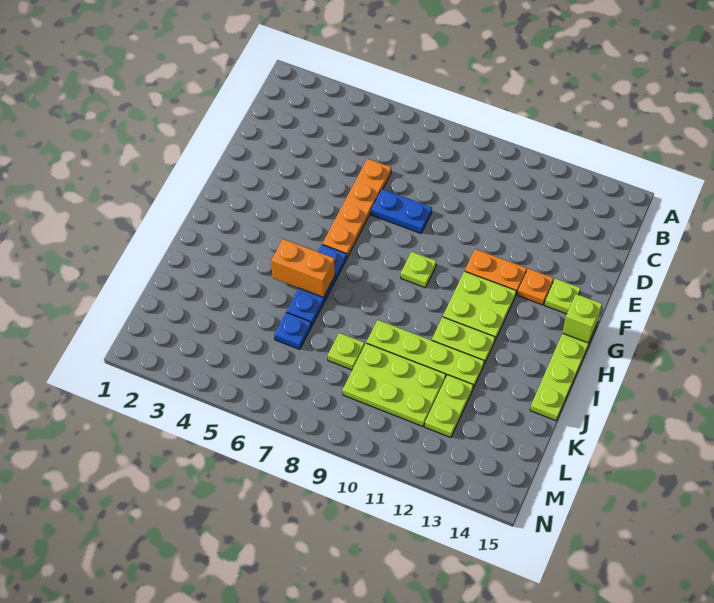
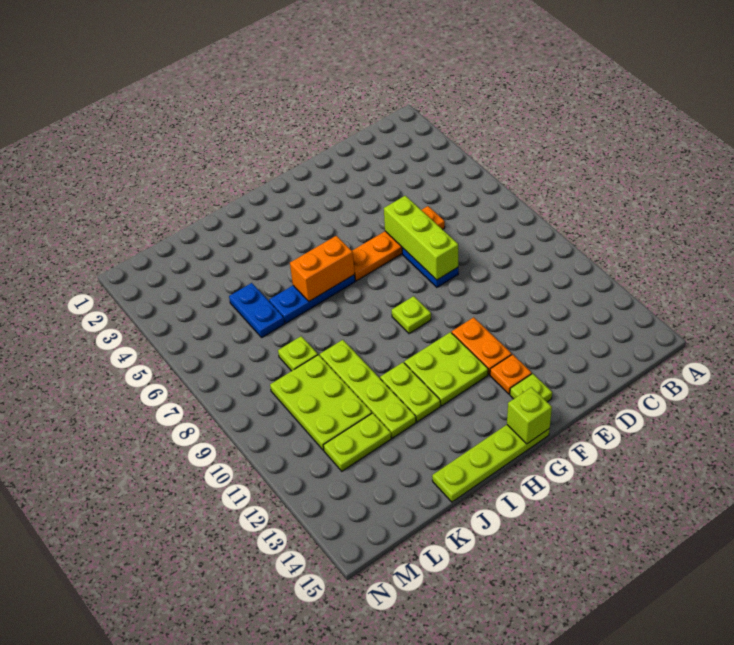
none -> lime brick E6:E8 level 2
orange brick I5:I6 level 2 -> orange brick H6:I6 level 2
blue plate K6 level 1 -> blue plate K5:K6 level 1

